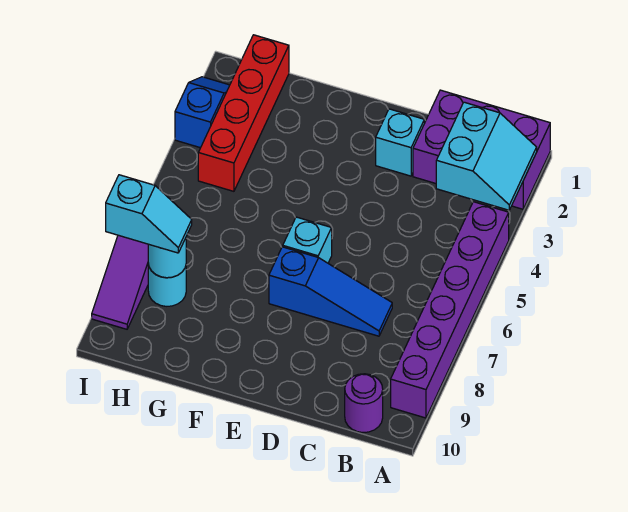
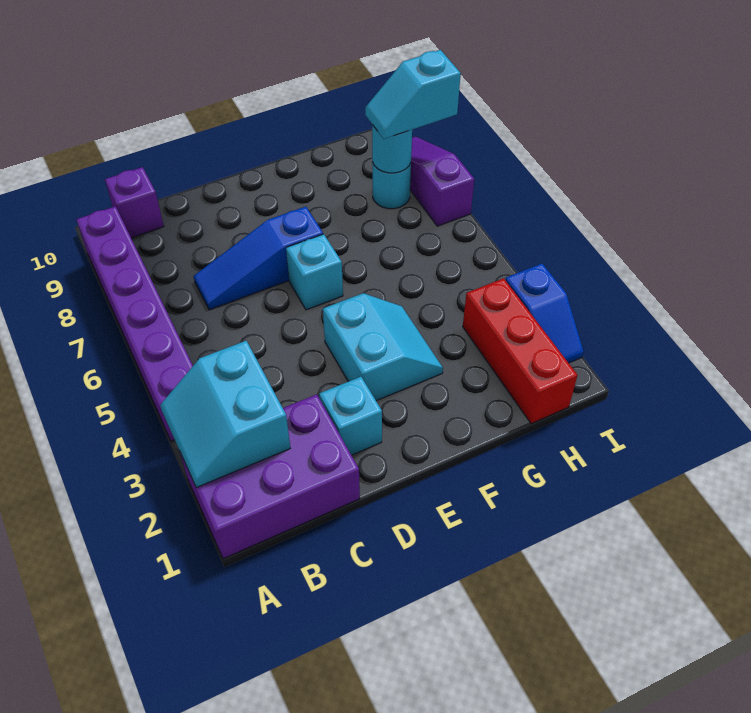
purple round brick B10 level 1 -> purple brick B10 level 1
none -> cyan slope E3:F4 level 1 top E
red brick H1:H4 level 1 -> red brick H1:H3 level 1

